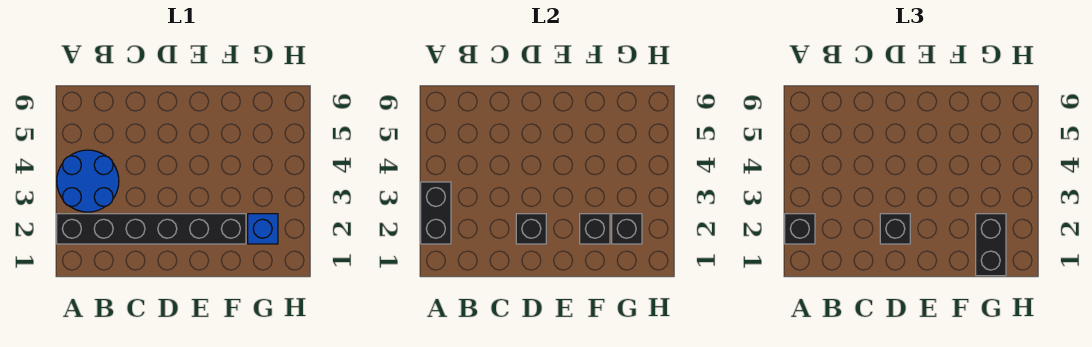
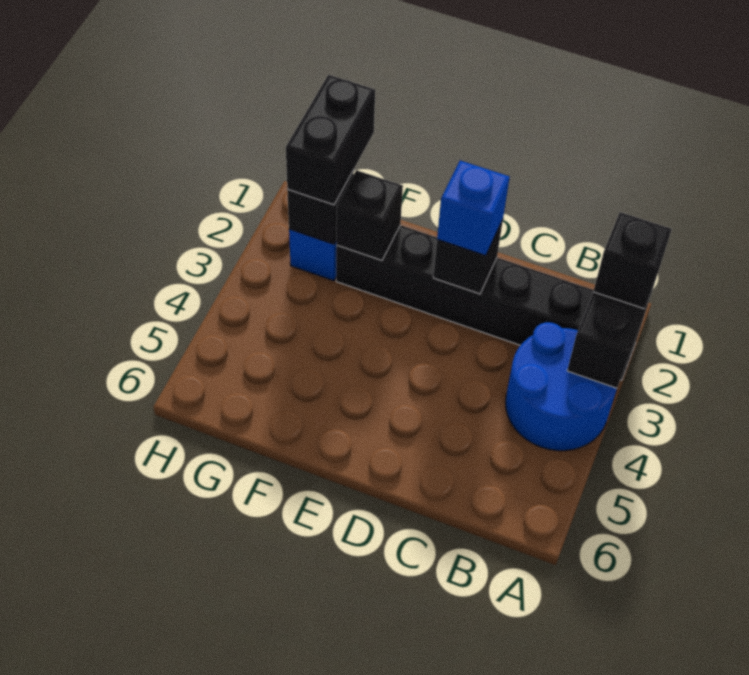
black brick D2 level 3 -> blue brick D2 level 3

